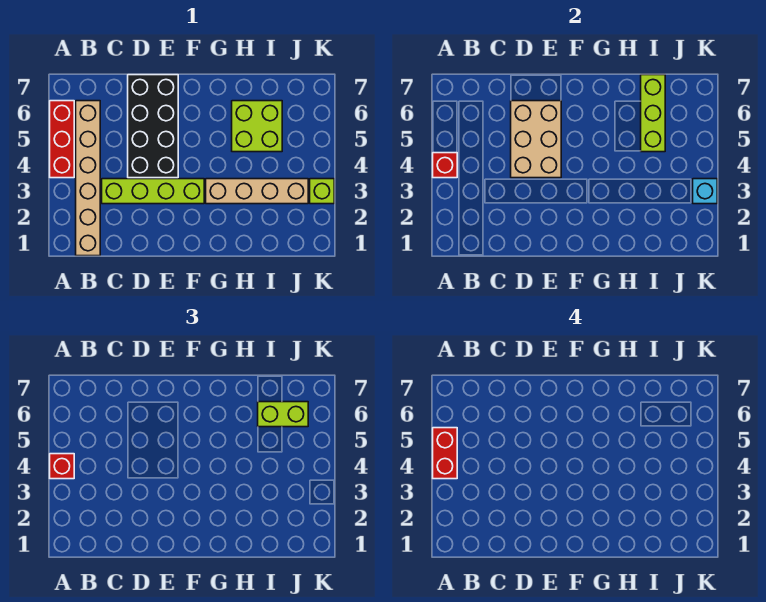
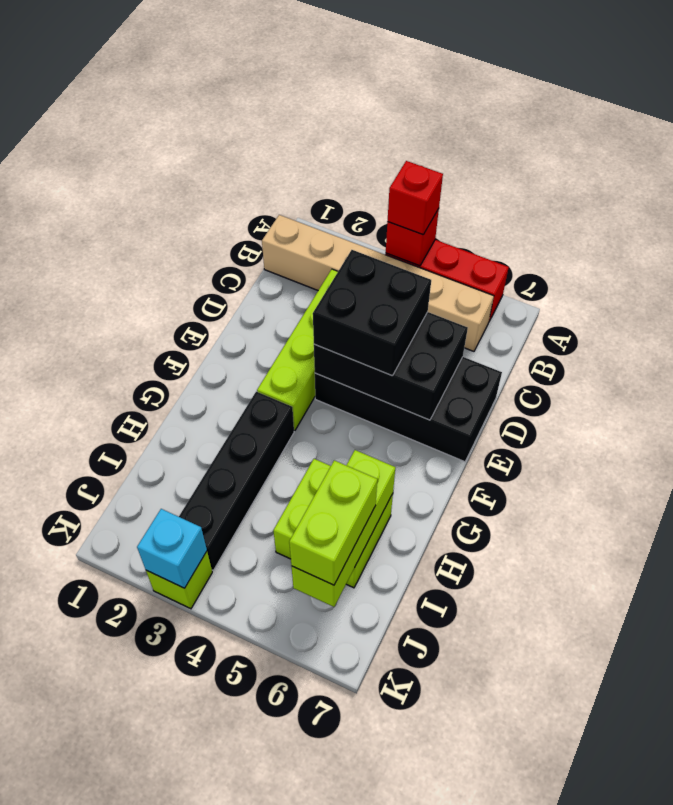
red brick A4:A5 level 4 -> none
tan brick D4:E6 level 2 -> black brick D4:E6 level 2
none -> black brick D4:E5 level 3
tan brick G3:J3 level 1 -> black brick G3:J3 level 1
lime brick I5:I7 level 2 -> lime brick H6:J6 level 2

